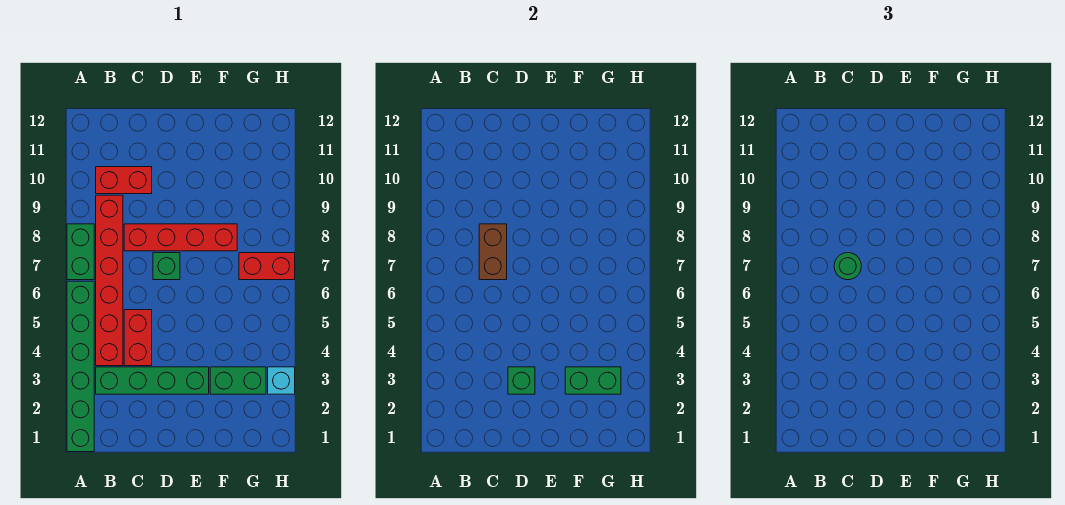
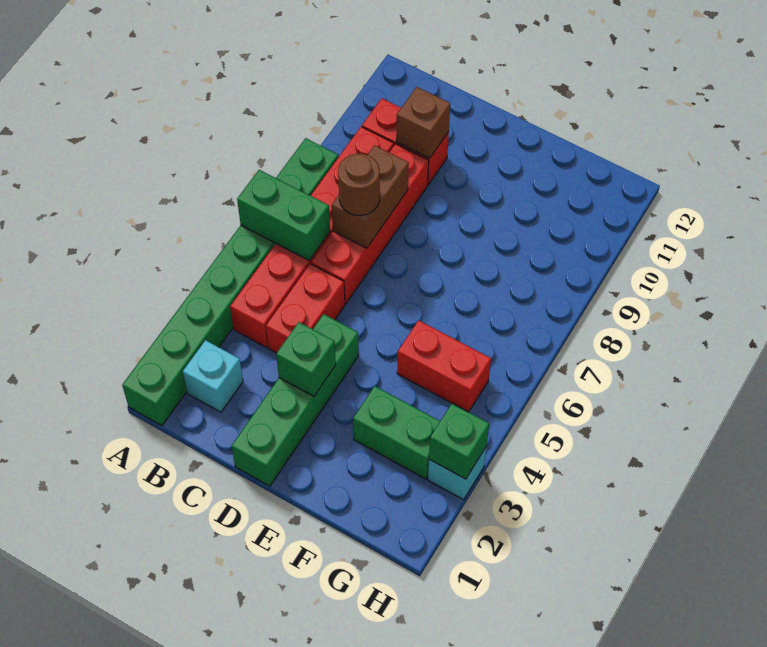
none -> cyan brick B2 level 1
green brick B3:E3 level 1 -> green brick D1:D4 level 1
green round brick C7 level 3 -> brown round brick C7 level 3
red brick C8:F8 level 1 -> red brick C6:C9 level 1
none -> brown brick C10 level 2
green brick D7 level 1 -> green brick H3 level 2
green brick F3:G3 level 2 -> green brick A6:B6 level 2
red brick G7:H7 level 1 -> red brick F5:G5 level 1

